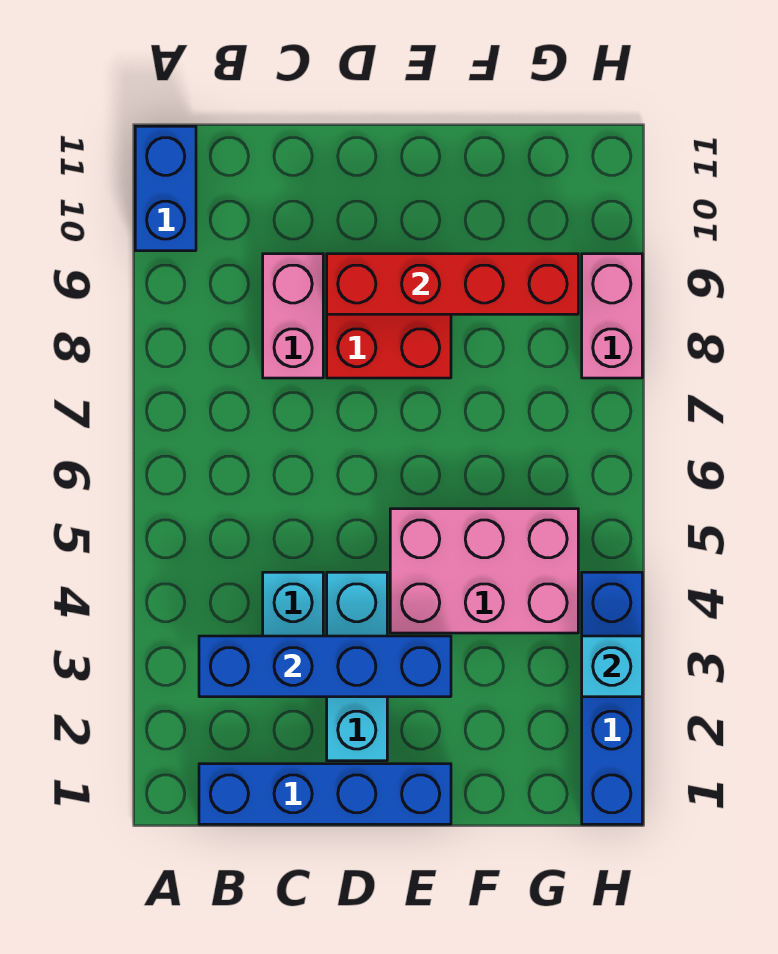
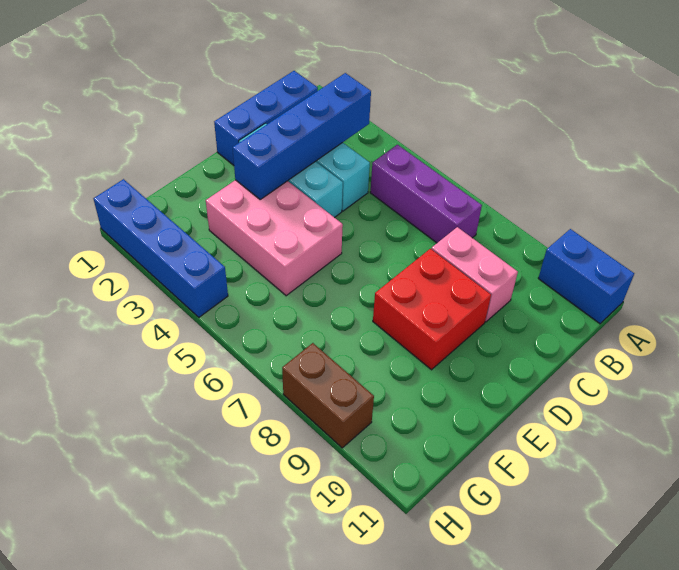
blue brick B1:E1 level 1 -> blue brick B1:D1 level 1
none -> purple brick B5:B7 level 1
red brick D9:G9 level 2 -> none
pink brick E4:G5 level 1 -> pink brick E3:F5 level 1
cyan brick H3 level 2 -> none
pink brick H8:H9 level 1 -> brown brick H8:H9 level 1

